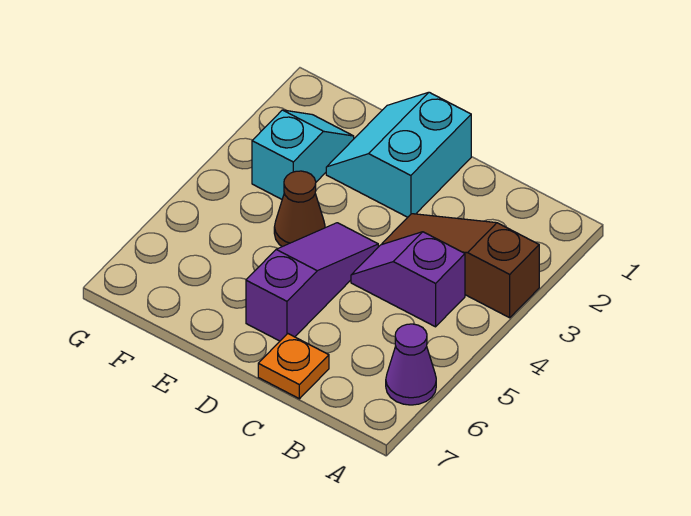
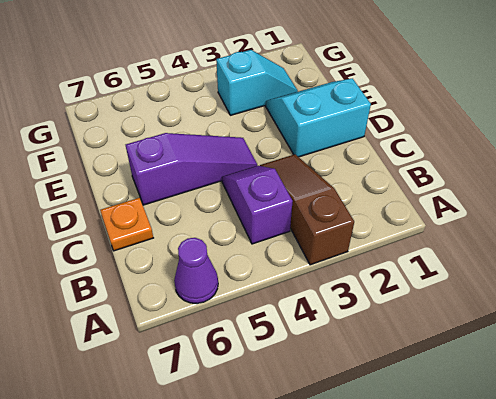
brown cone E4 level 1 -> none

